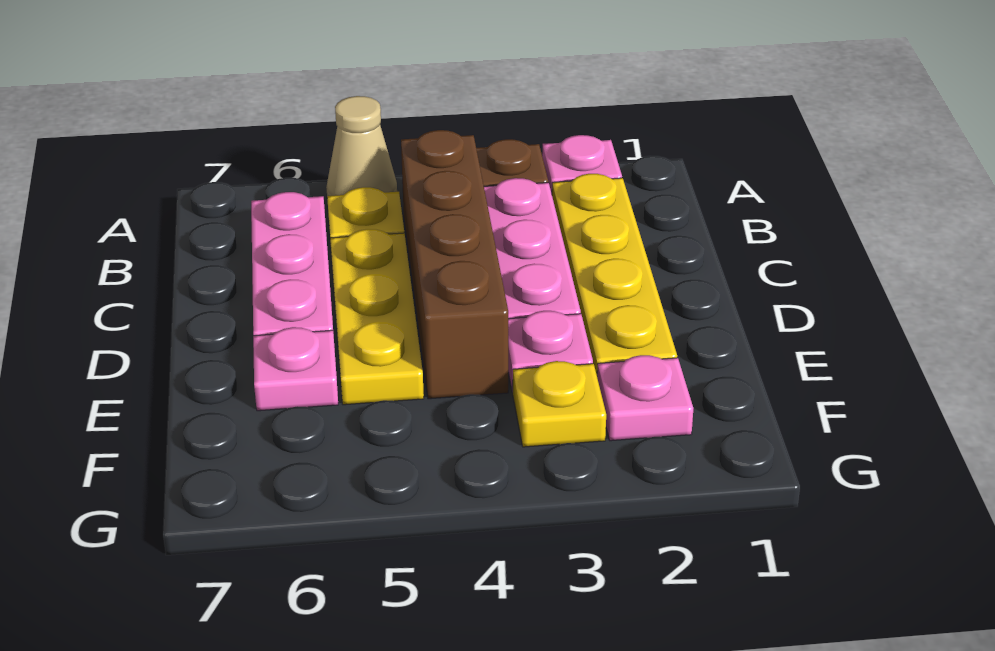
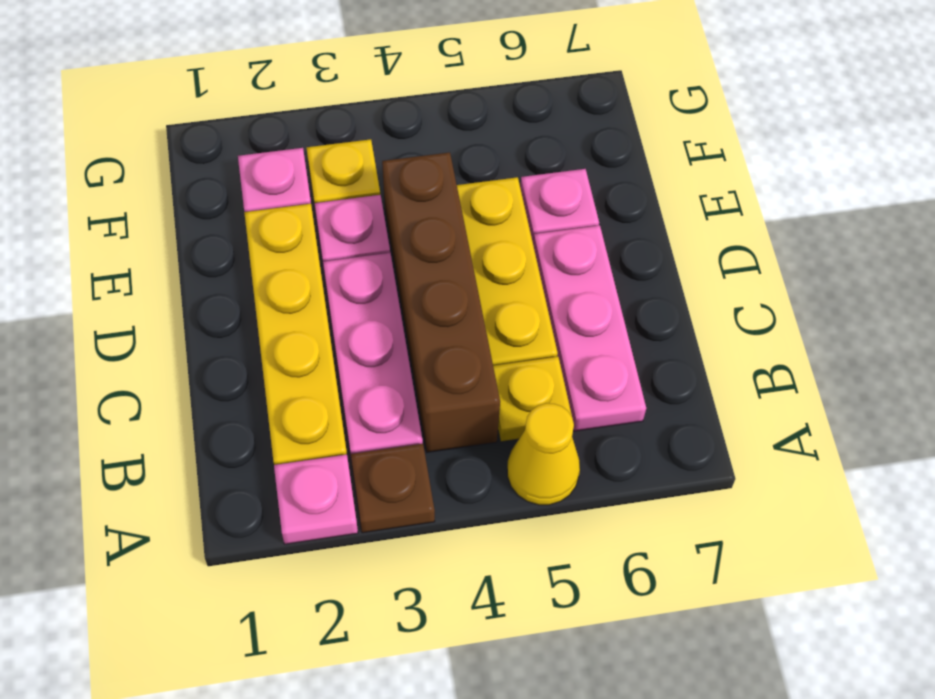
tan cone A5 level 1 -> yellow cone A5 level 1

